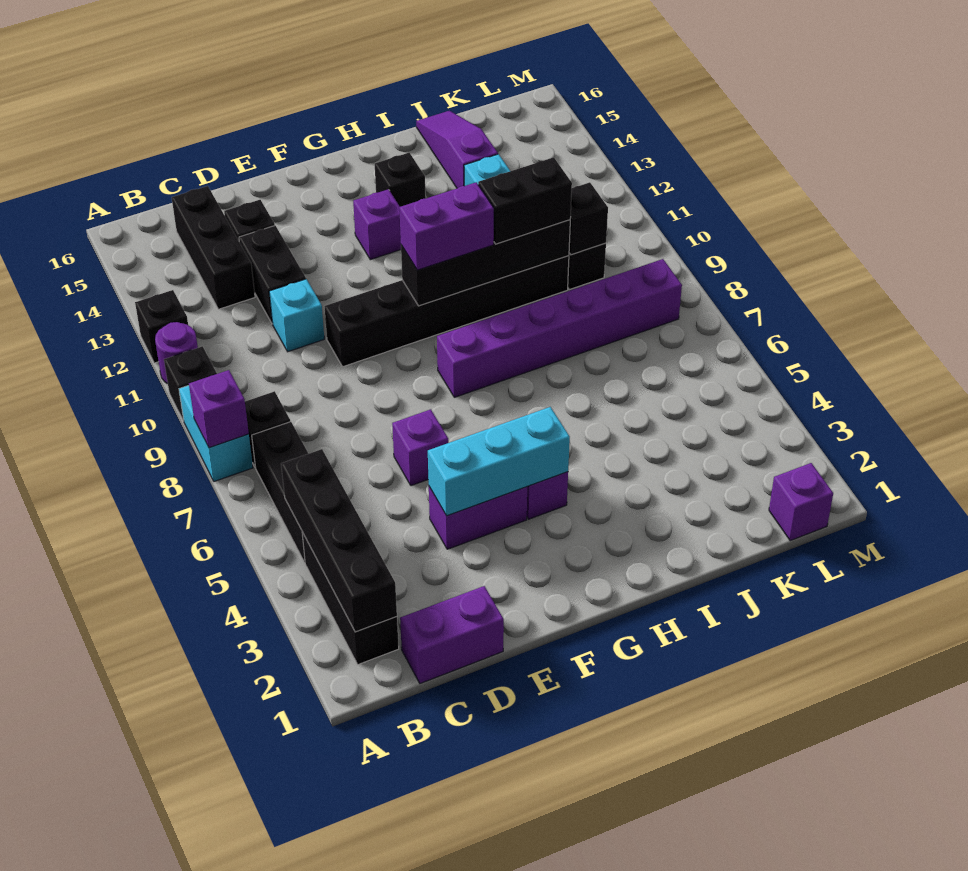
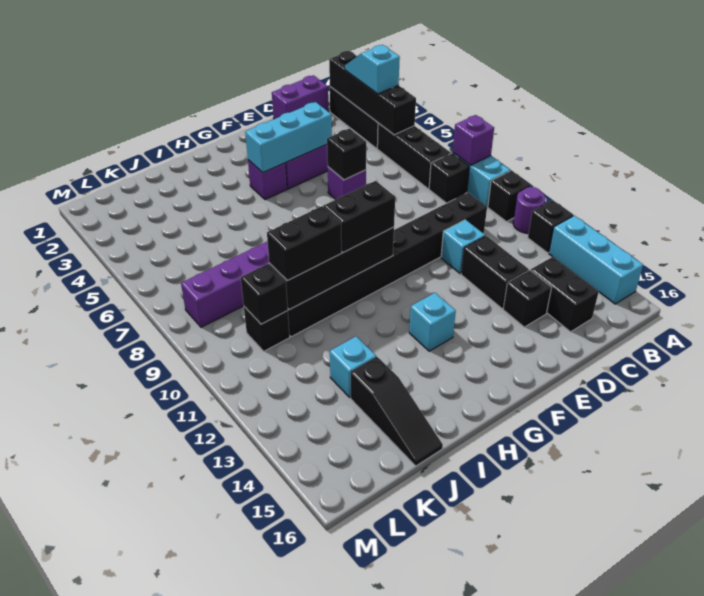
none -> cyan brick A13:A15 level 1
none -> cyan slope B3:B4 level 3 top 4
black brick C13:C15 level 1 -> black brick C14:C15 level 1
black brick E10:J10 level 1 -> black brick C10:J10 level 1
purple brick G10:H10 level 3 -> black brick G10:H10 level 3
purple brick G13 level 1 -> cyan brick G13 level 1
black brick H14 level 1 -> black brick E6 level 2
purple slope J14:J16 level 1 top 14 -> black slope J14:J16 level 1 top 14
purple brick L1 level 1 -> none

